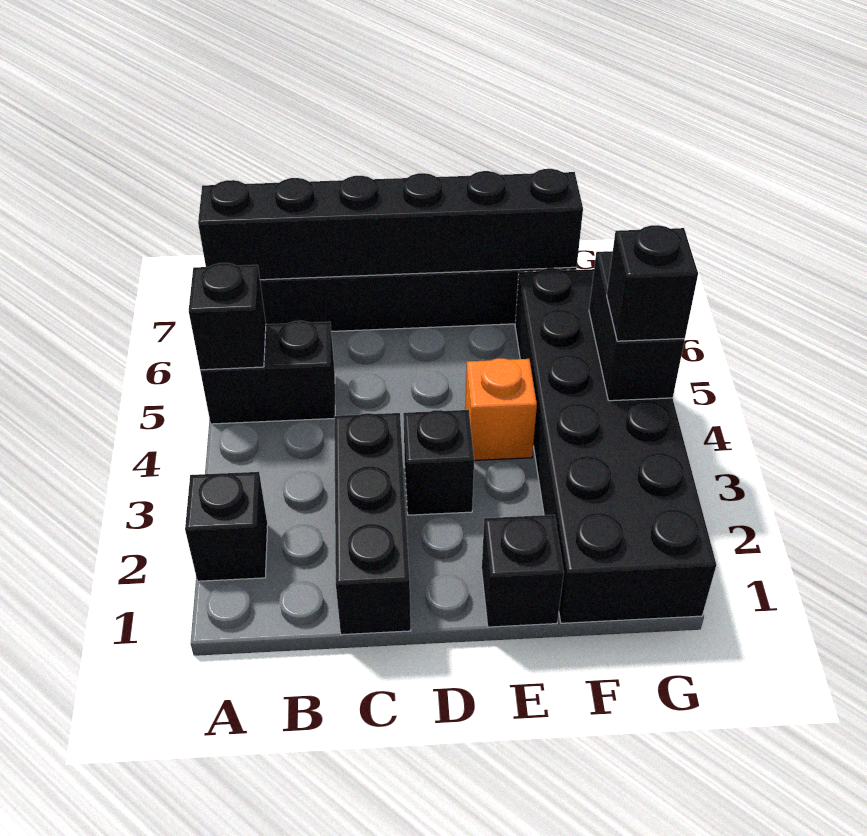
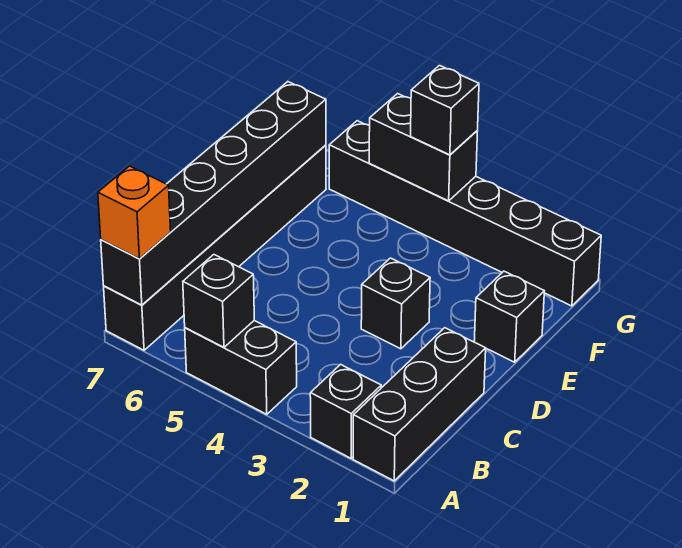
black brick A5:B5 level 1 -> black brick A4:A5 level 1
black brick C1:C3 level 1 -> black brick A1:C1 level 1
orange brick E4 level 1 -> orange brick A7 level 3
black brick F1:G6 level 1 -> black brick G1:G6 level 1

